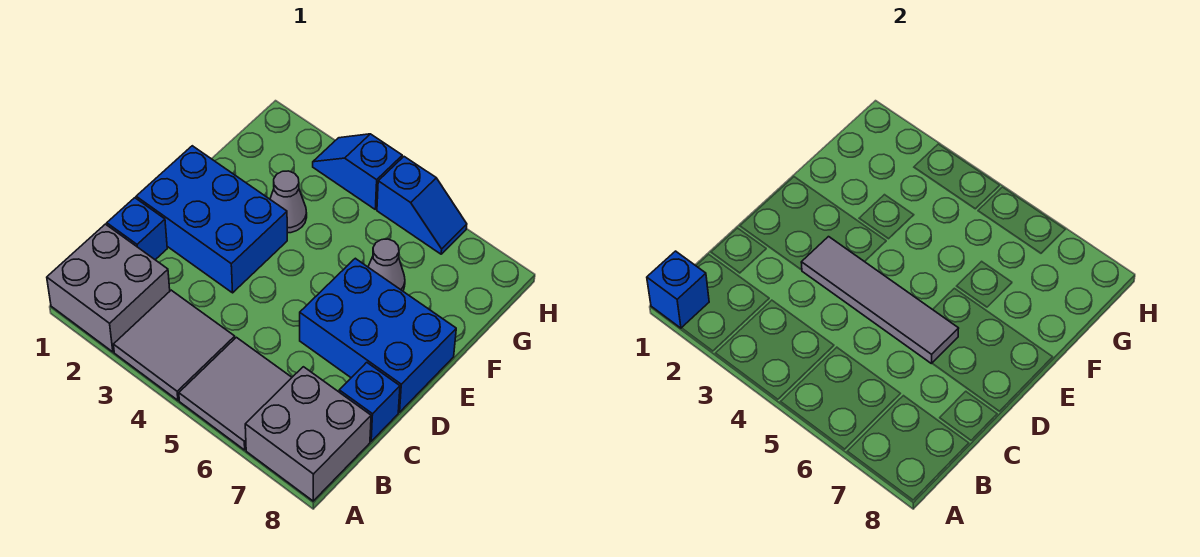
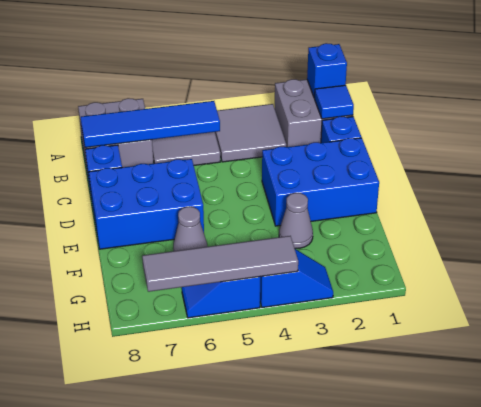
none -> blue tile B1 level 2
none -> blue tile B5:B8 level 2
grey tile D3:D6 level 2 -> grey tile H4:H7 level 2

